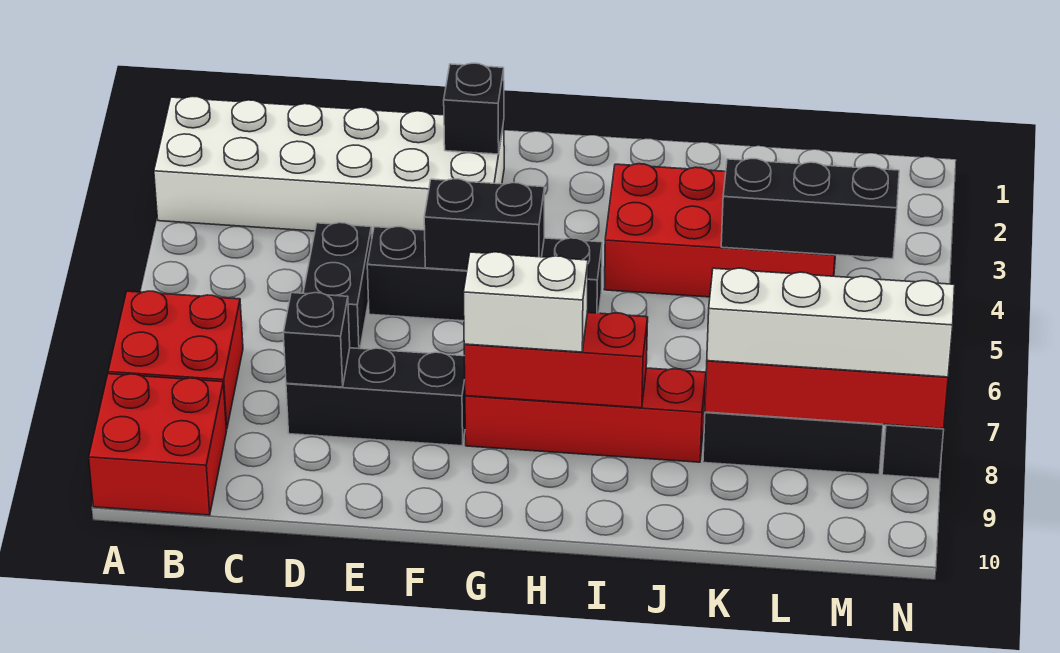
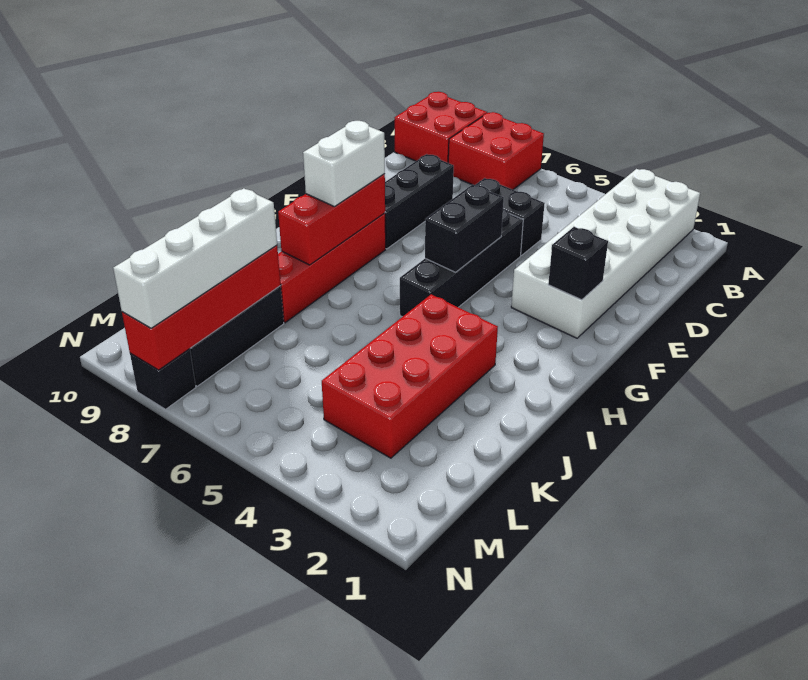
black brick D8 level 2 -> none
black brick K4:M4 level 2 -> none

